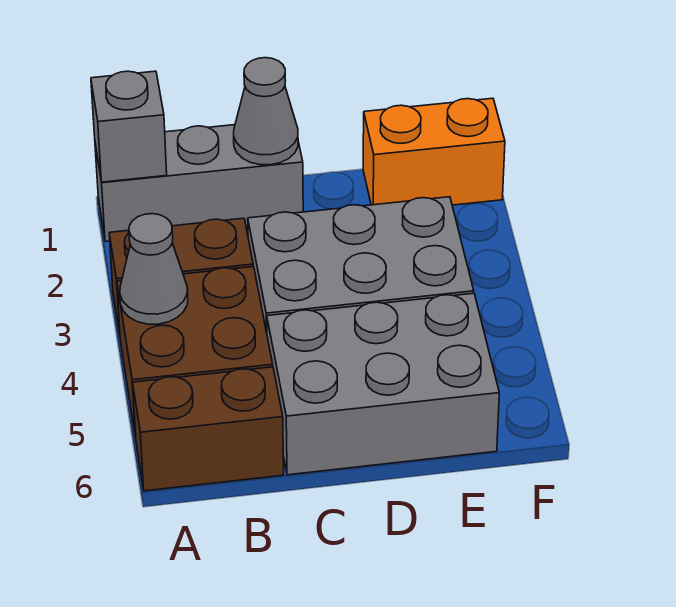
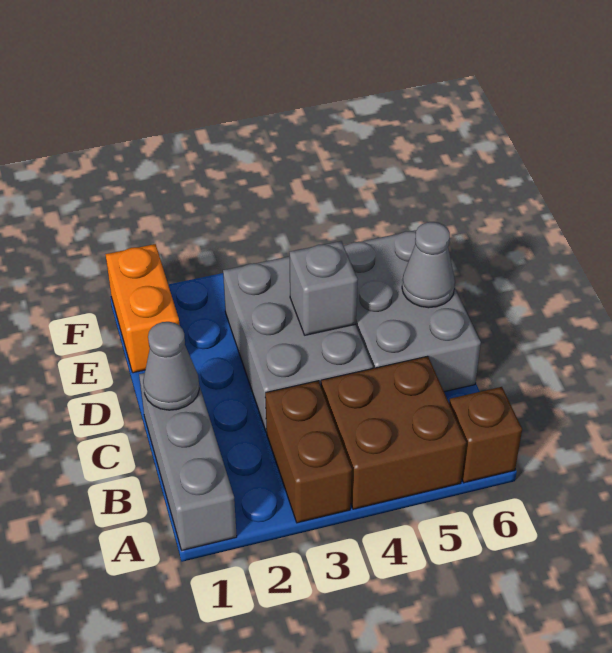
grey brick A1 level 2 -> grey brick D4 level 2
grey cone A4 level 2 -> grey cone D6 level 2
brown brick A6:B6 level 1 -> brown brick A6 level 1

